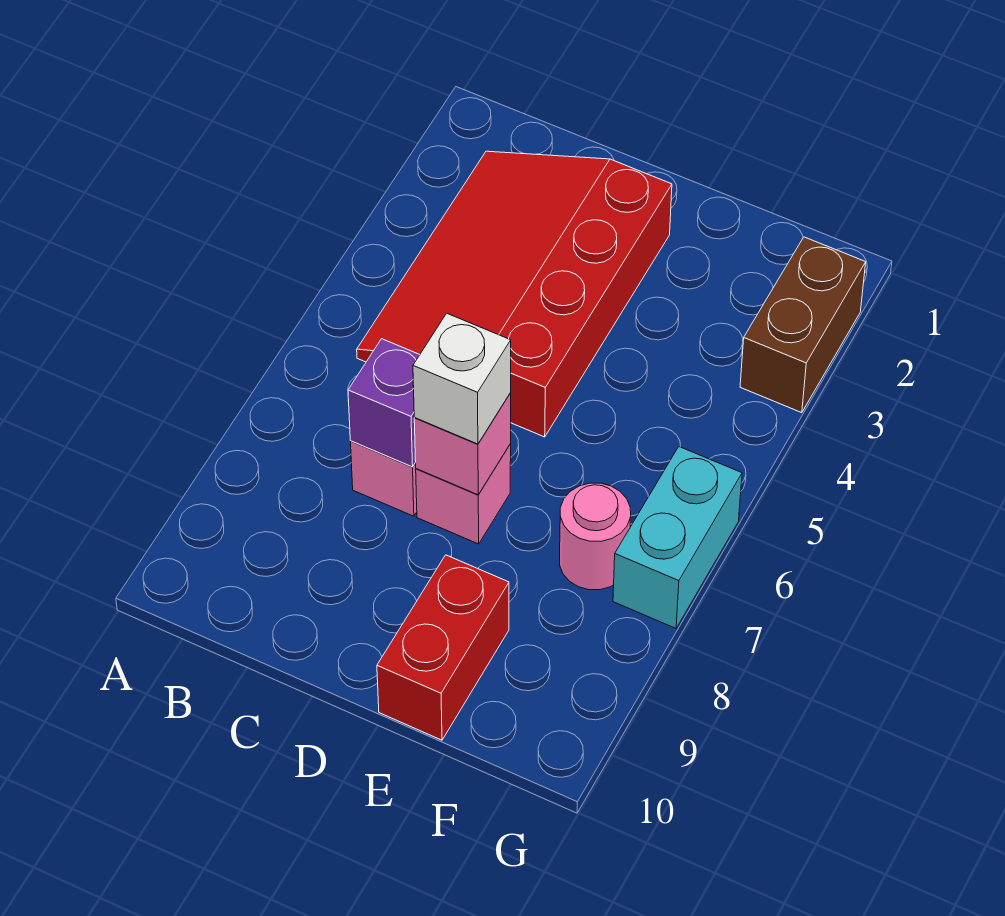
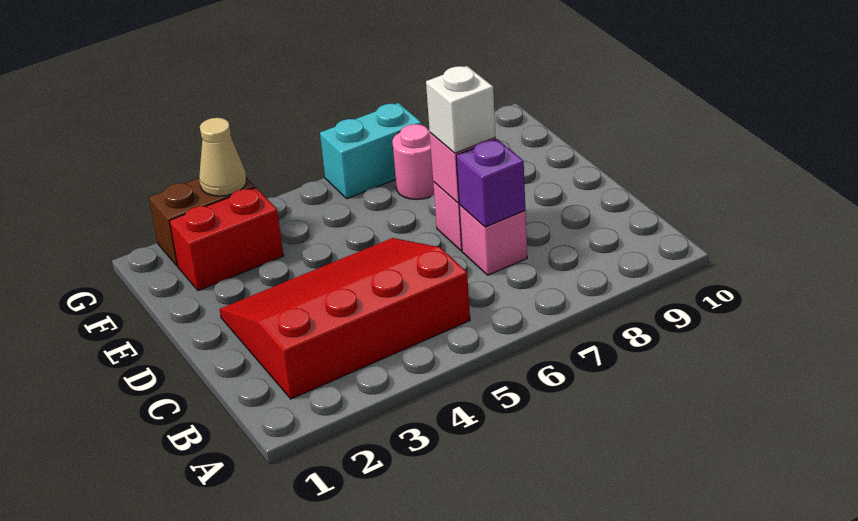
red slope B2:D5 level 1 top D -> red slope B2:D5 level 1 top B
red brick E9:E10 level 1 -> red brick F2:F3 level 1
none -> tan cone G3 level 2

